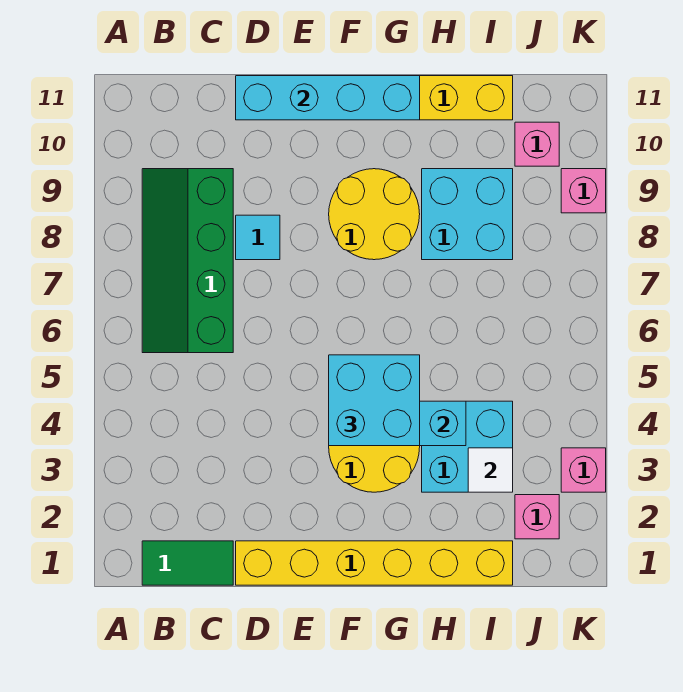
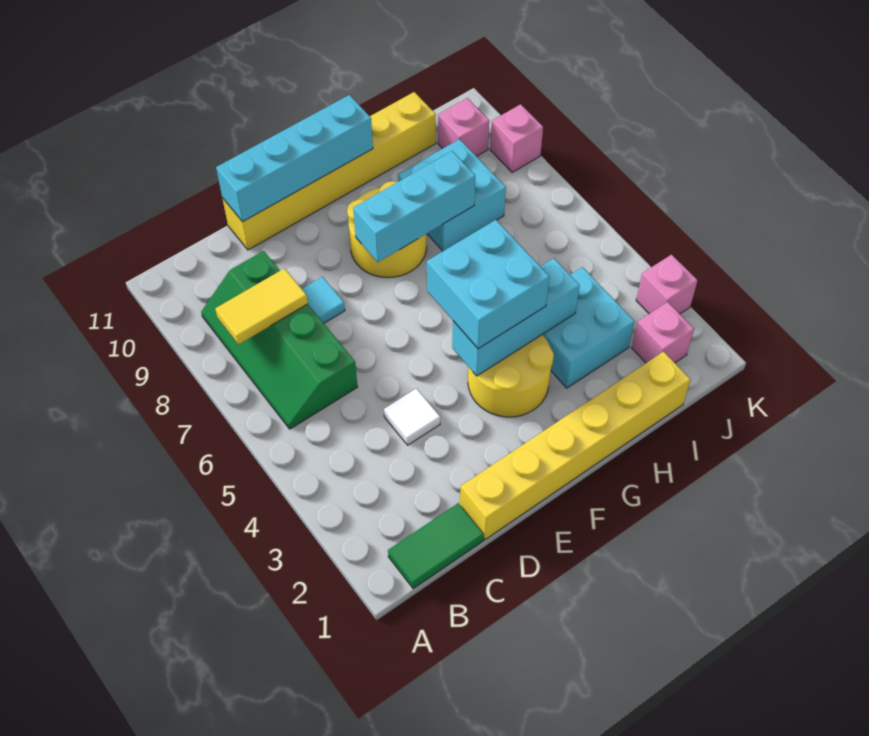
none -> yellow tile B8:C8 level 2
none -> cyan brick F8:H8 level 2
white tile I3 level 2 -> white tile D4 level 1

